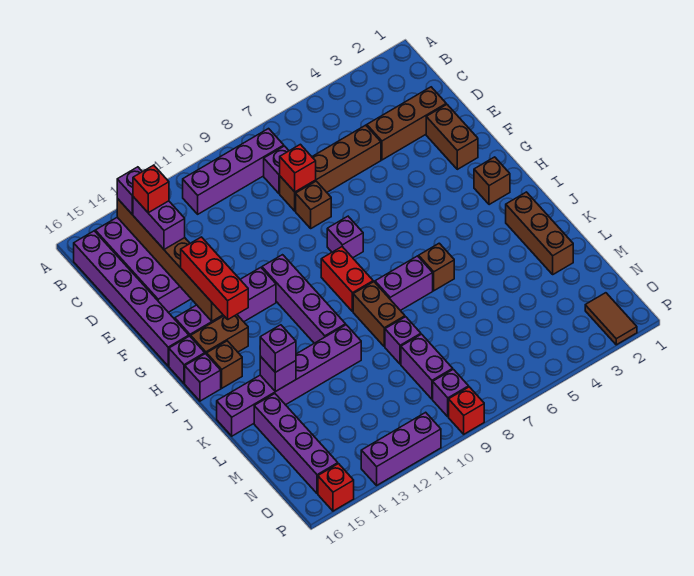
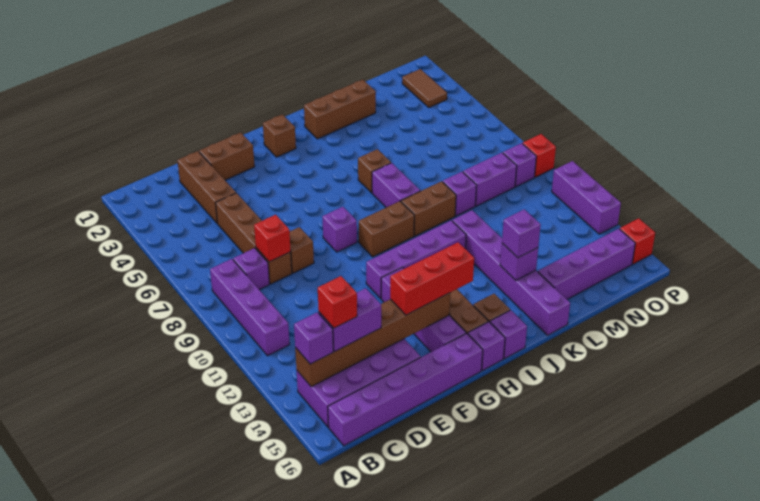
red brick H9:I9 level 1 -> brown brick H9:I9 level 1
brown tile O2:P2 level 1 -> brown tile O2:O3 level 1

